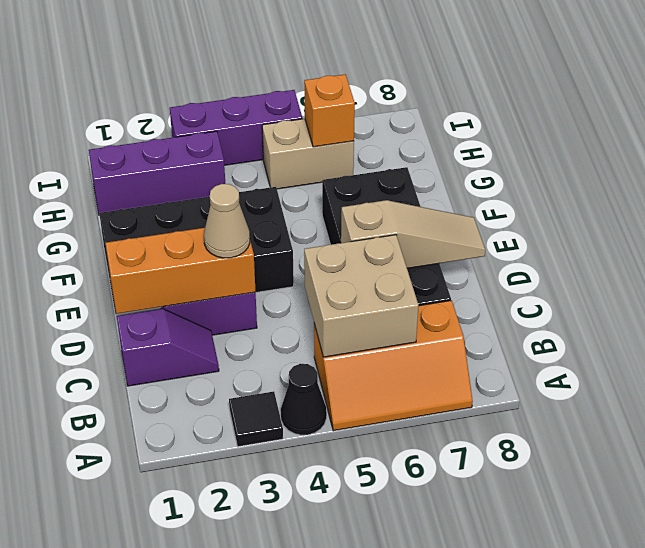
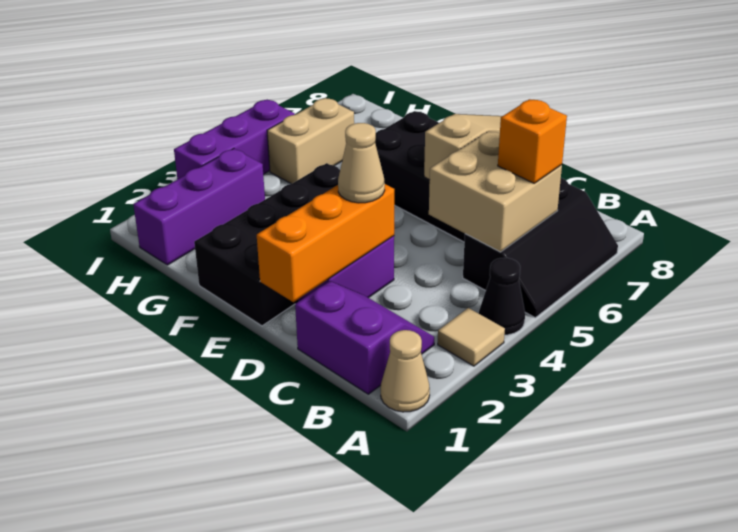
none -> tan cone A1 level 1
black tile A3 level 1 -> tan tile A3 level 1
orange slope A5:B7 level 1 top B -> black slope A5:B7 level 1 top B
purple slope C1:C2 level 1 top 1 -> purple slope B1:C2 level 1 top 1
orange brick H6 level 2 -> orange brick B6 level 3

